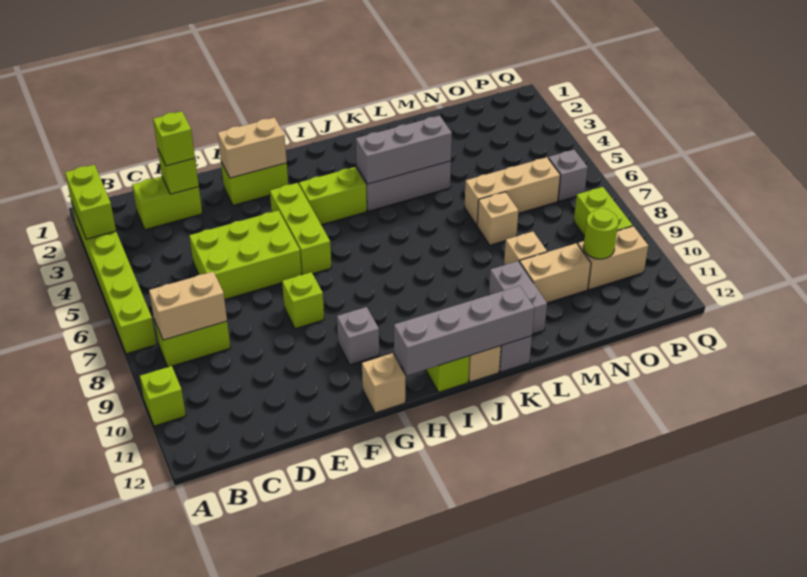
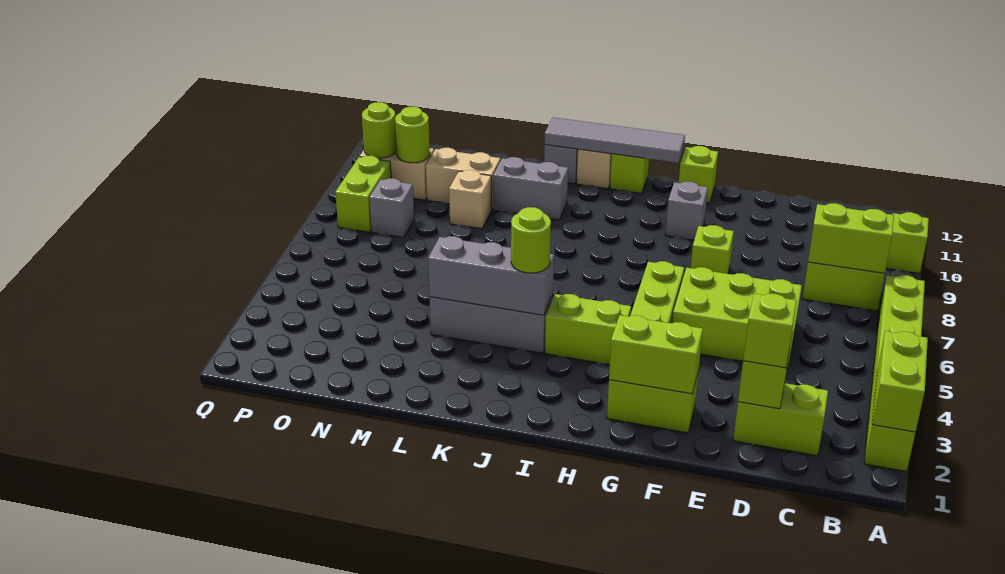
tan brick B8:C8 level 2 -> lime brick B8:C8 level 2
tan brick F2:G2 level 2 -> lime brick F2:G2 level 2
tan brick G12 level 1 -> lime brick G12 level 1
grey brick H12:K12 level 2 -> grey tile H12:K12 level 2
none -> lime round brick J4 level 3
grey brick L10:L11 level 1 -> grey brick K10:L10 level 1
tan brick M6:O6 level 1 -> none
tan brick M7 level 1 -> none
grey brick P6 level 1 -> grey brick O8 level 1
none -> lime round brick P10 level 2

